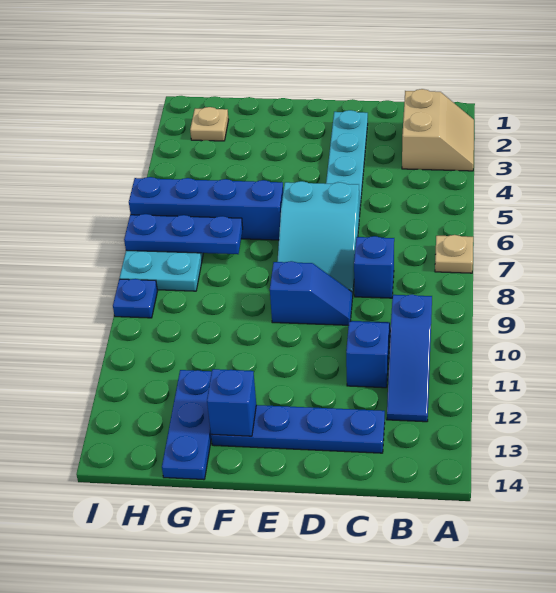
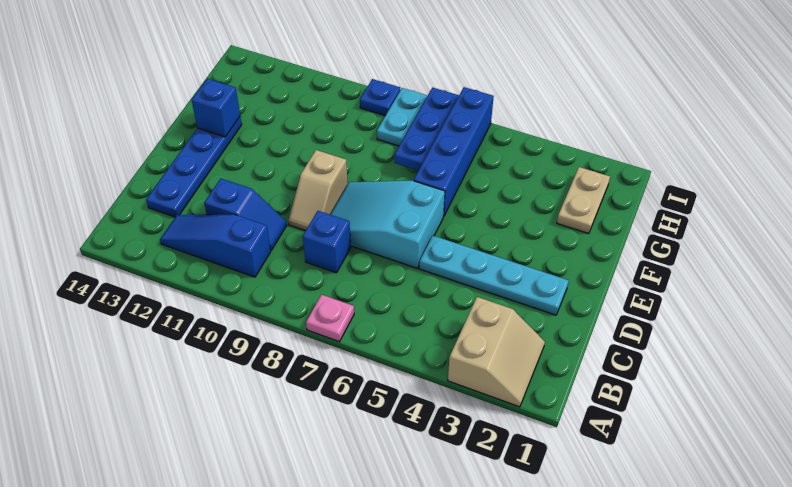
tan slope A2:B3 level 1 top B -> tan slope A2:B3 level 1 top 3
tan plate A7 level 1 -> pink plate A7 level 1
blue slope D9:E9 level 1 top E -> tan slope D9:E9 level 1 top E
blue plate G12:G14 level 1 -> none
tan plate H2 level 1 -> tan plate G2:H2 level 1

